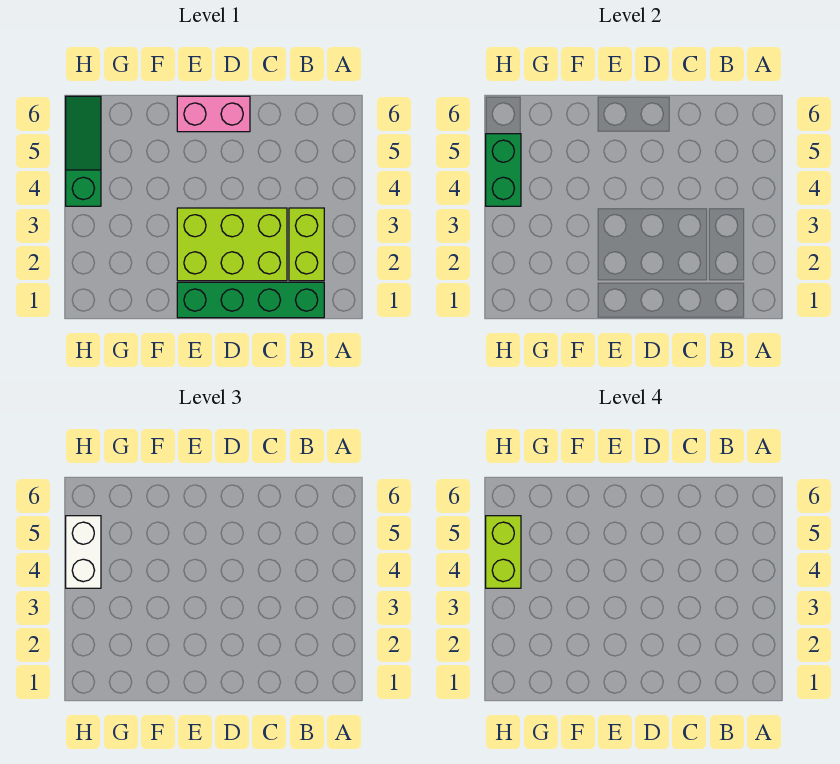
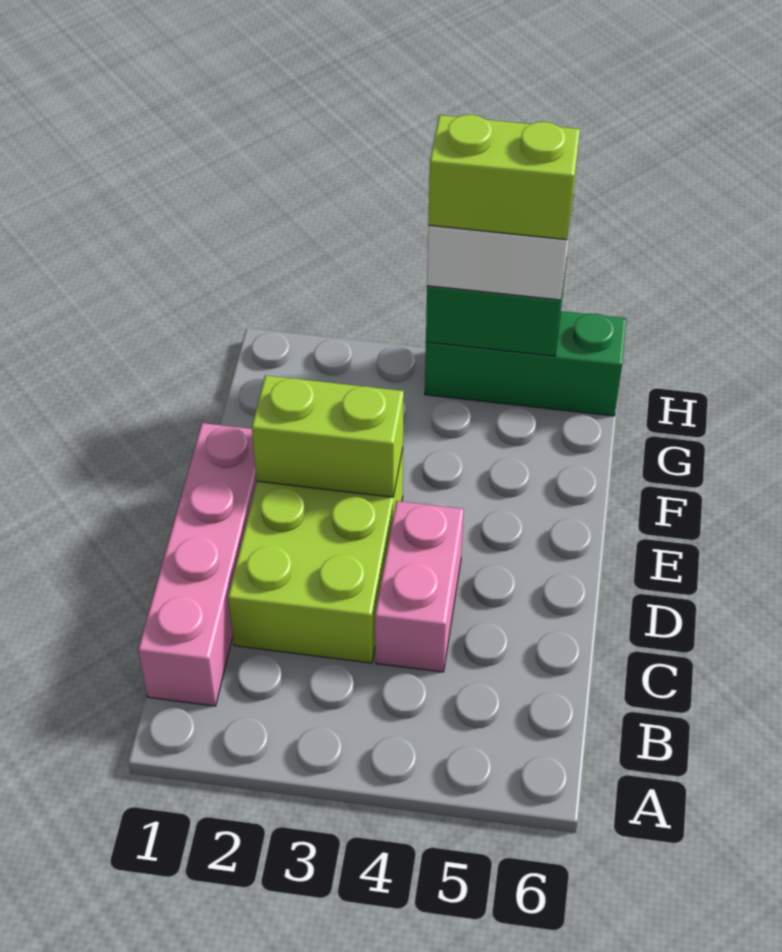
green brick B1:E1 level 1 -> pink brick B1:E1 level 1
lime brick B2:B3 level 1 -> lime brick E2:E3 level 2
pink brick D6:E6 level 1 -> pink brick C4:D4 level 1
green slope H4:H6 level 1 top 4 -> green brick H4:H6 level 1

